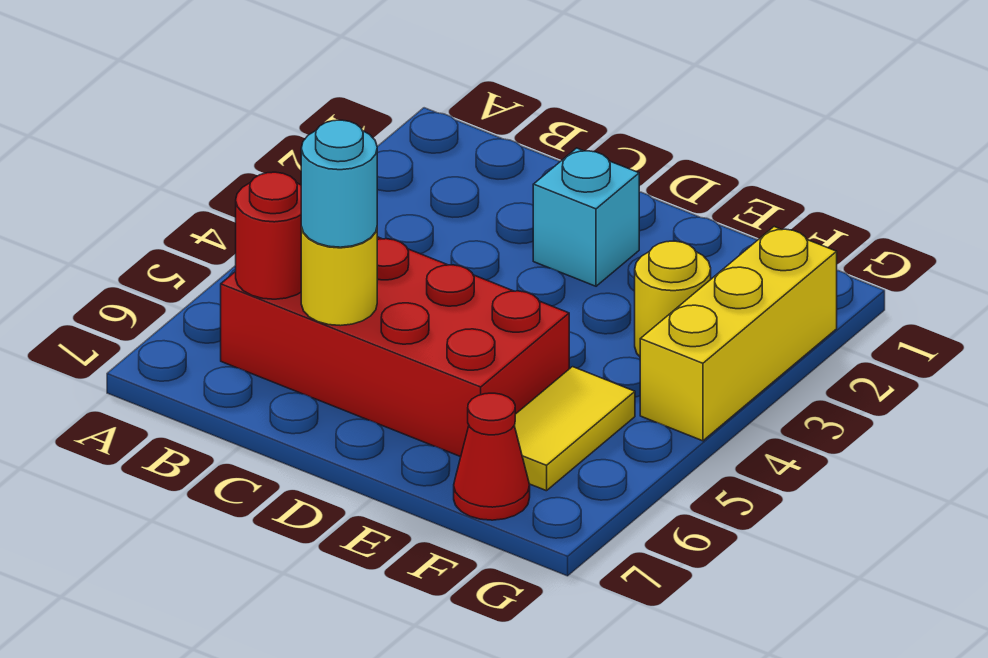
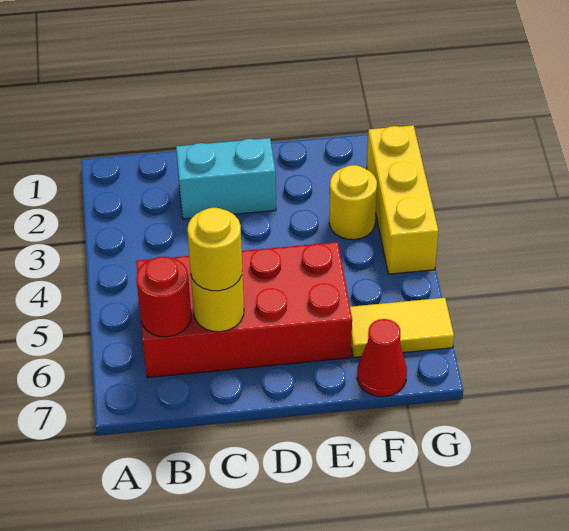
cyan round brick C6 level 3 -> yellow round brick C6 level 3
cyan brick D2 level 1 -> cyan brick C2:D2 level 1
yellow tile F5:F6 level 1 -> yellow tile F6:G6 level 1

